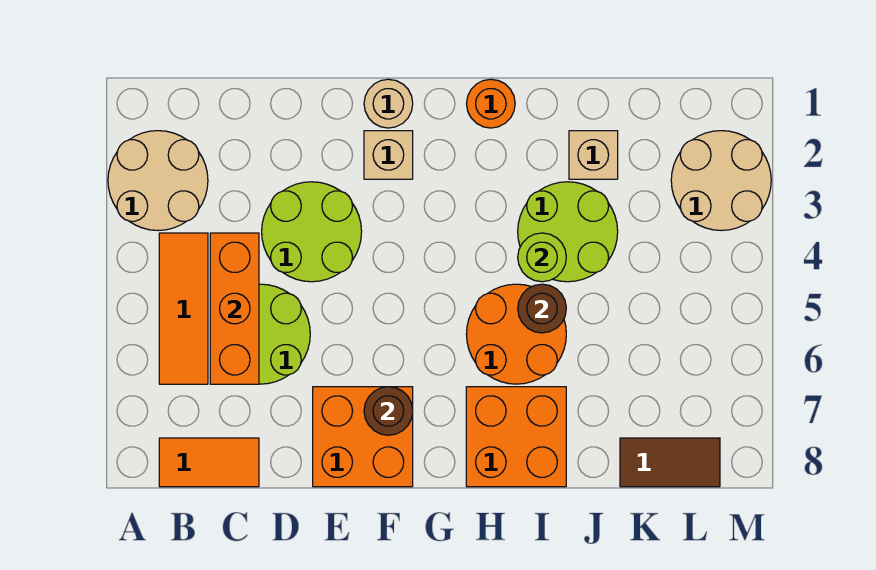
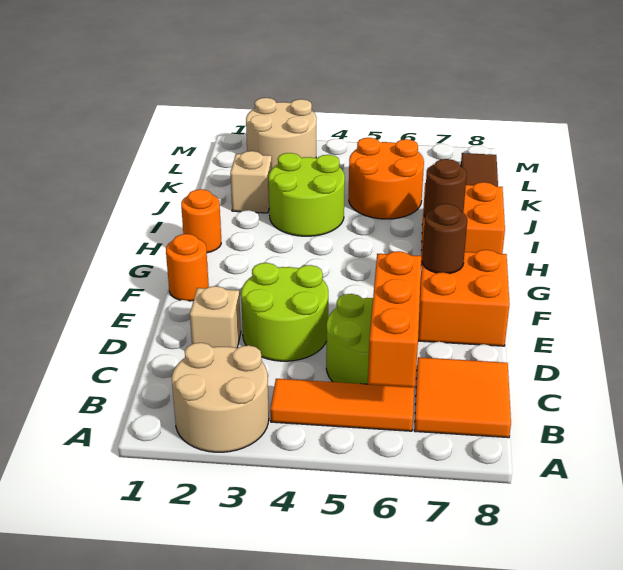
orange tile B8:C8 level 1 -> orange tile B7:C8 level 1
orange brick C4:C6 level 2 -> orange brick B6:D6 level 2
tan round brick F1 level 1 -> orange round brick F1 level 1
tan brick F2 level 1 -> tan brick D2 level 1
orange round brick H5:I6 level 1 -> orange round brick J5:K6 level 1
lime round brick I4 level 2 -> none
brown round brick I5 level 2 -> brown round brick H7 level 2

